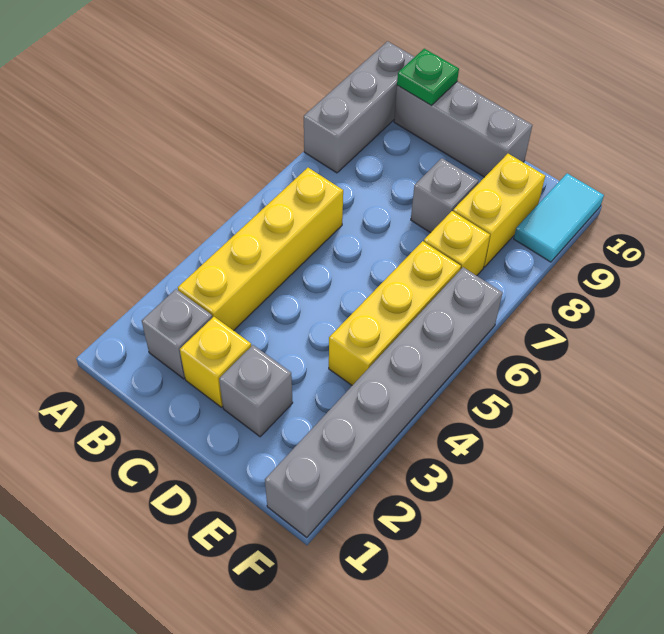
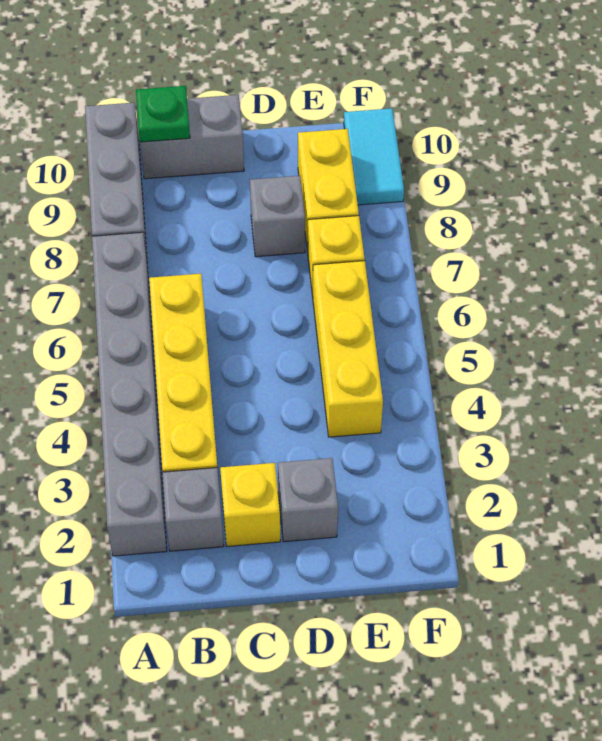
grey brick B10:D10 level 1 -> grey brick B10:C10 level 1
grey brick F1:F6 level 1 -> grey brick A2:A7 level 1

